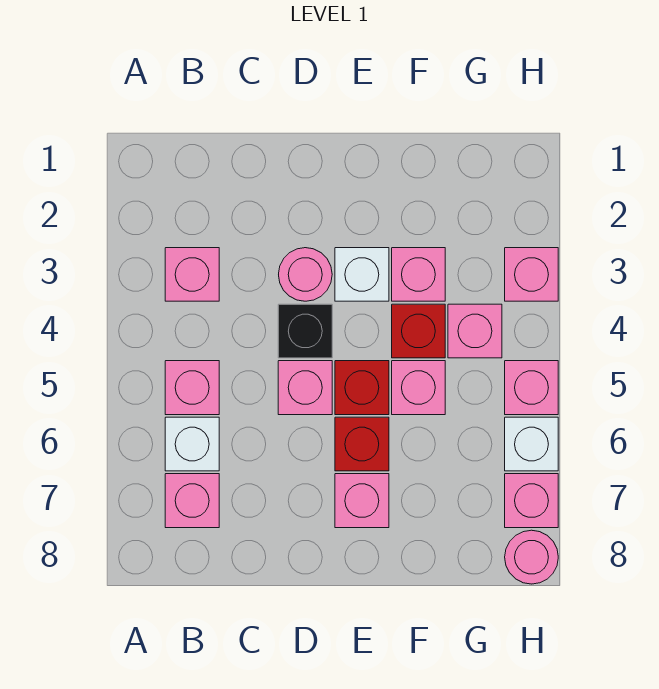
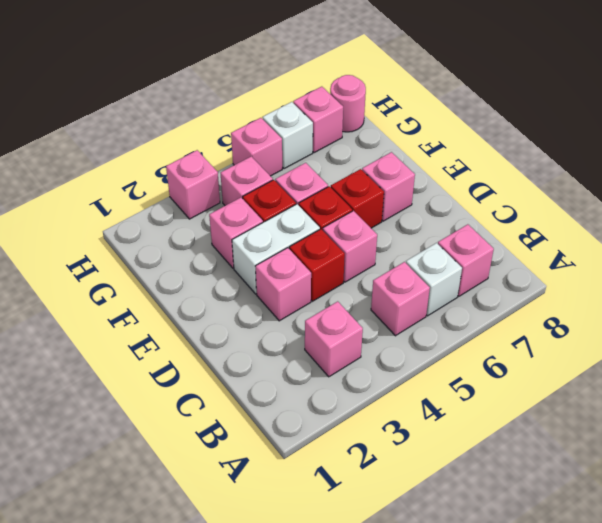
pink round brick D3 level 1 -> pink brick D3 level 1
black brick D4 level 1 -> red brick D4 level 1
white brick E3 level 1 -> white brick E3:E4 level 1

